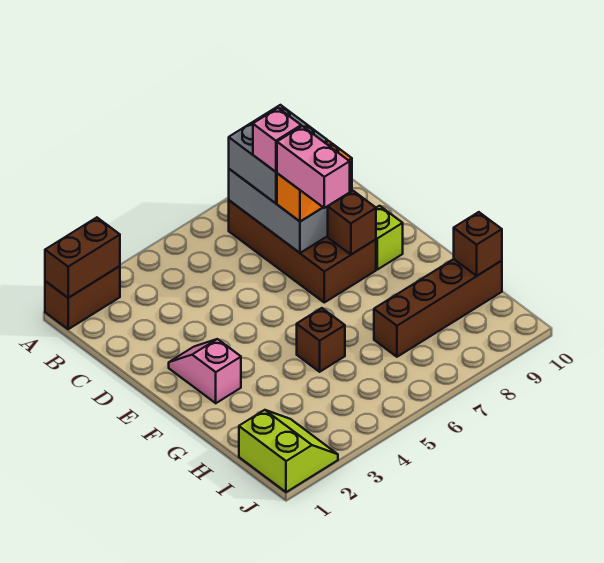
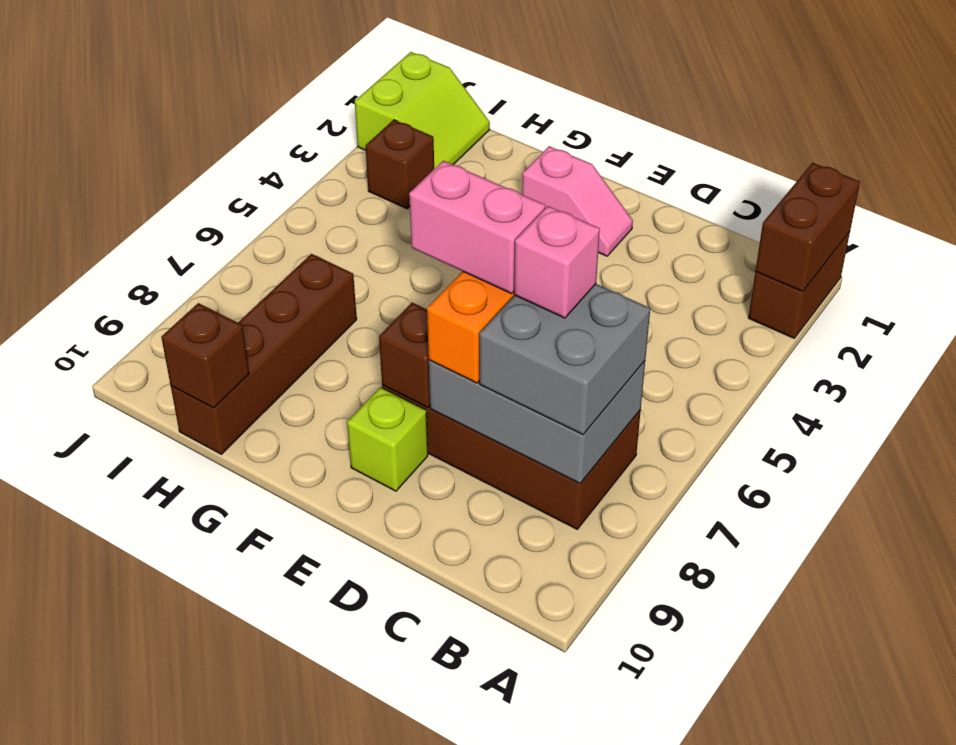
brown brick G5 level 1 -> brown brick I3 level 1
lime slope I1:J2 level 1 top 1 -> lime slope I1:J2 level 1 top J

